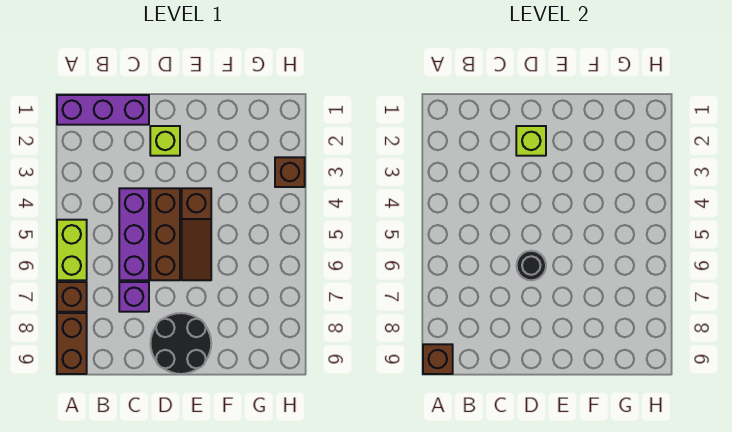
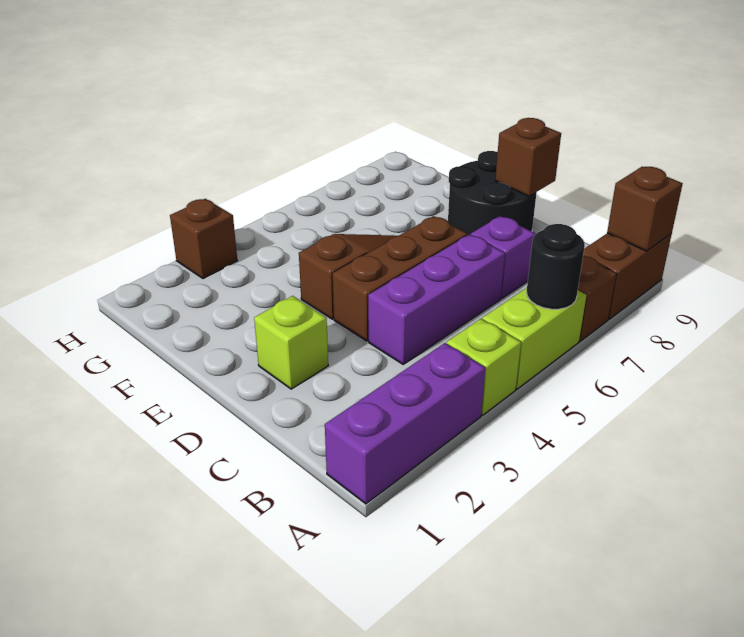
purple brick A1:C1 level 1 -> purple brick A1:A3 level 1
lime brick D2 level 2 -> lime brick A4 level 1
black round brick D6 level 2 -> black round brick A6 level 2
none -> brown brick D9 level 2

